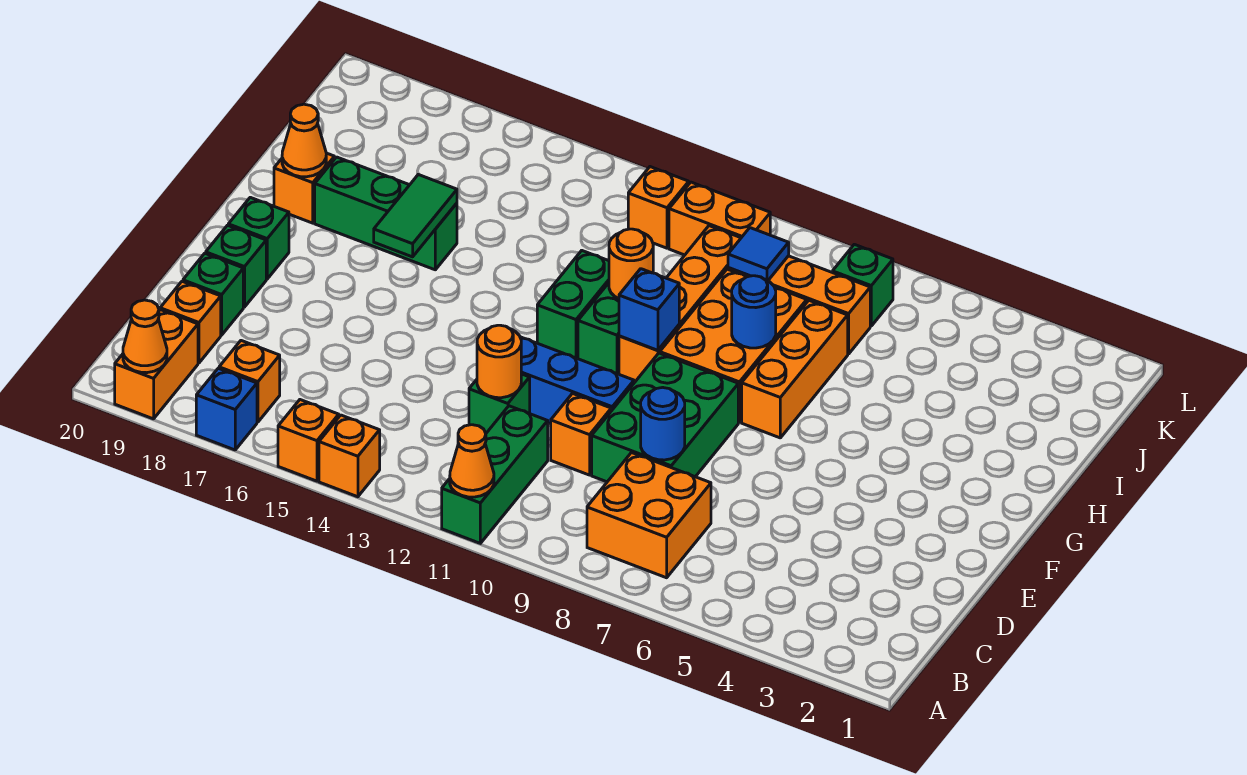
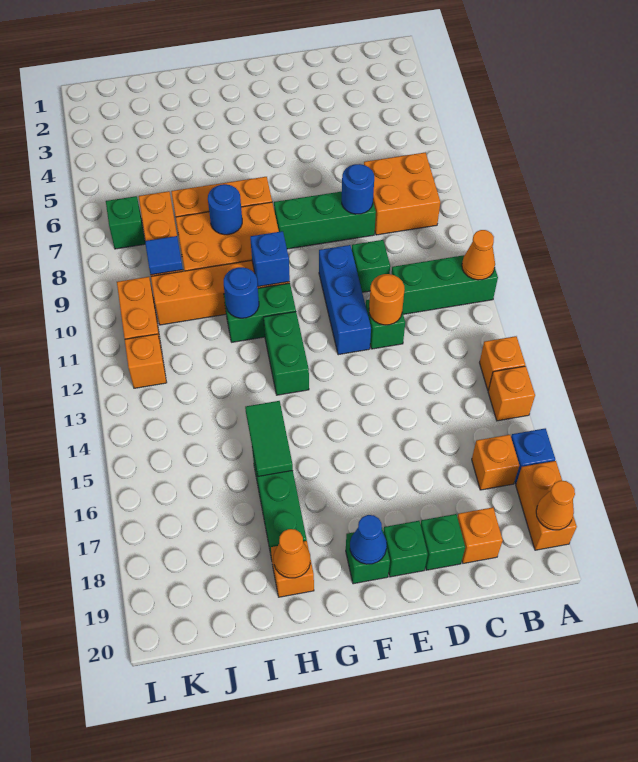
orange brick A19:B19 level 1 -> orange brick A18:A19 level 1
green brick D8:F9 level 1 -> green brick D8:F8 level 1
orange brick D10 level 1 -> green brick D10 level 1
none -> blue cone F19 level 2
green brick G12:H12 level 1 -> green brick G12:G13 level 1
green tile G16:H16 level 2 -> green tile H15:H16 level 2
orange round brick H11 level 2 -> blue round brick H11 level 2

